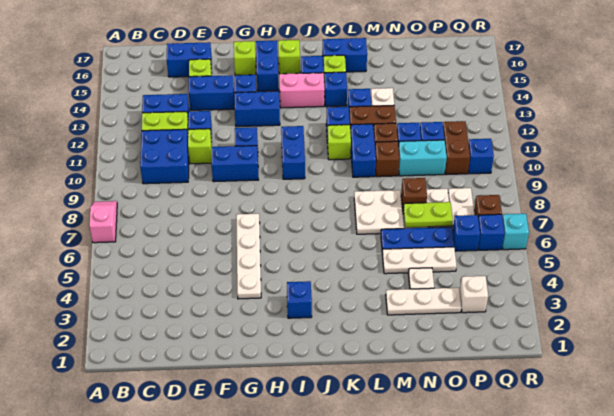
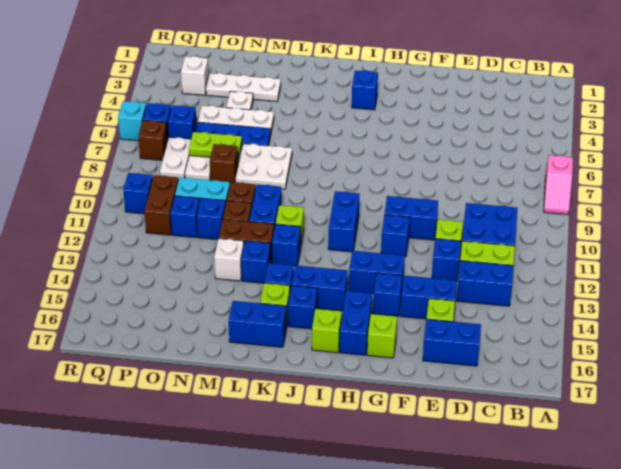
white plate G4:G7 level 1 -> none
pink brick I14:J14 level 1 -> blue brick I14:J14 level 1

